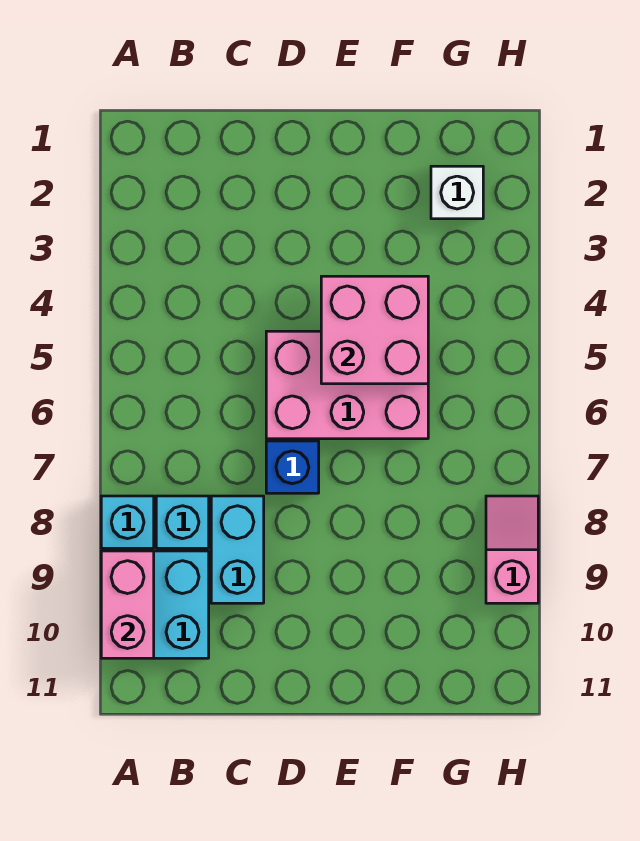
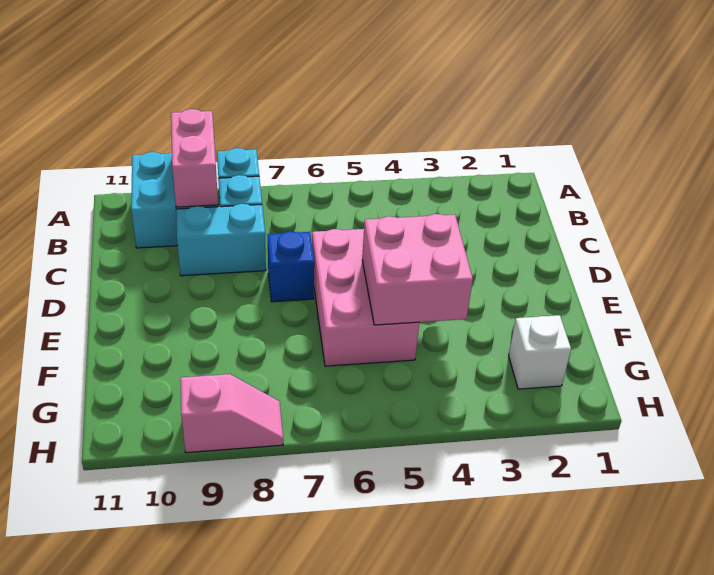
pink brick A9:A10 level 2 -> pink brick A9:B9 level 2

